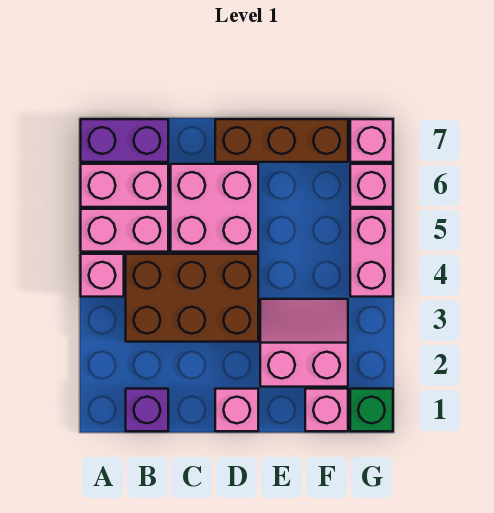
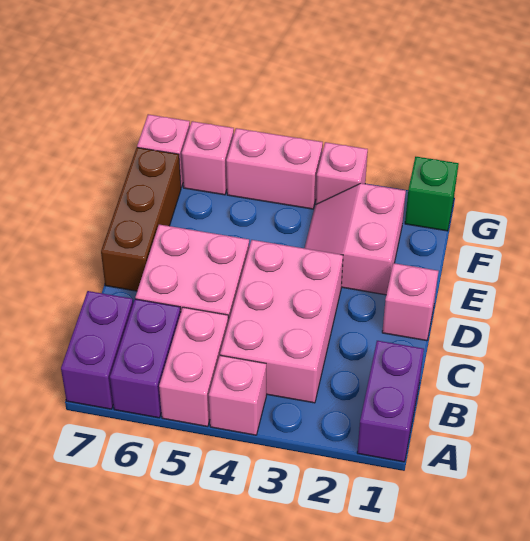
pink brick A6:B6 level 1 -> purple brick A6:B6 level 1
purple brick B1 level 1 -> purple brick A1:B1 level 1
brown brick B3:D4 level 1 -> pink brick B3:D4 level 1
pink brick F1 level 1 -> pink brick G3 level 1

